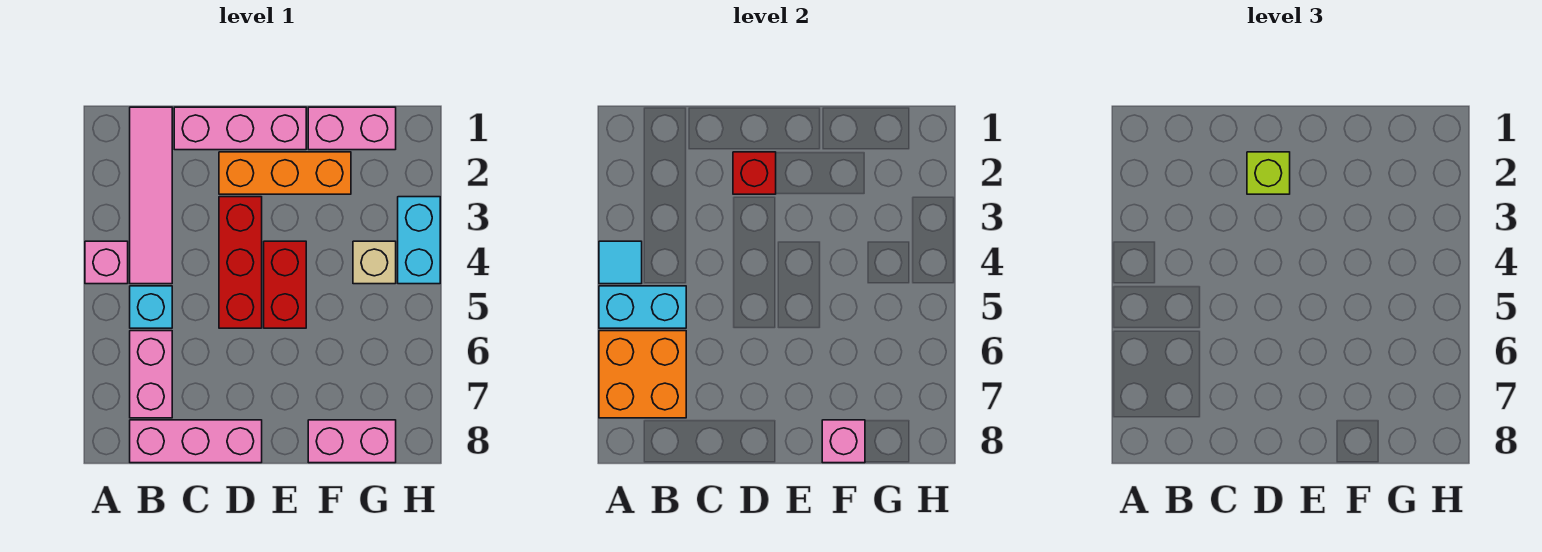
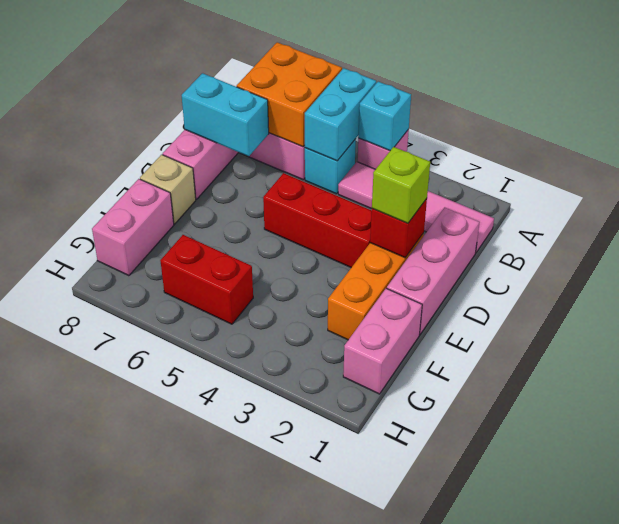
cyan tile A4 level 2 -> cyan brick A4 level 2
red brick E4:E5 level 1 -> red brick G5:G6 level 1
pink brick F8 level 2 -> none
tan brick G4 level 1 -> tan brick E8 level 1
cyan brick H3:H4 level 1 -> cyan brick C7:C8 level 2

